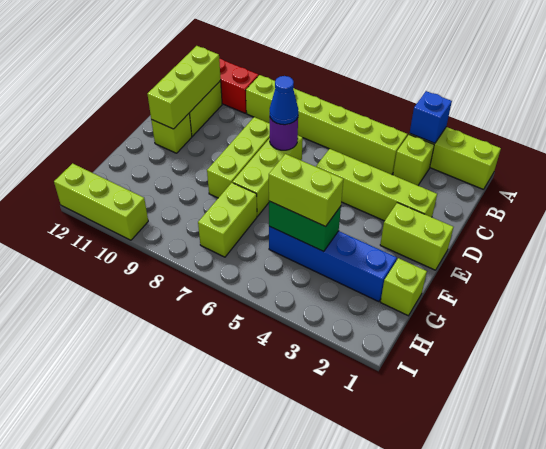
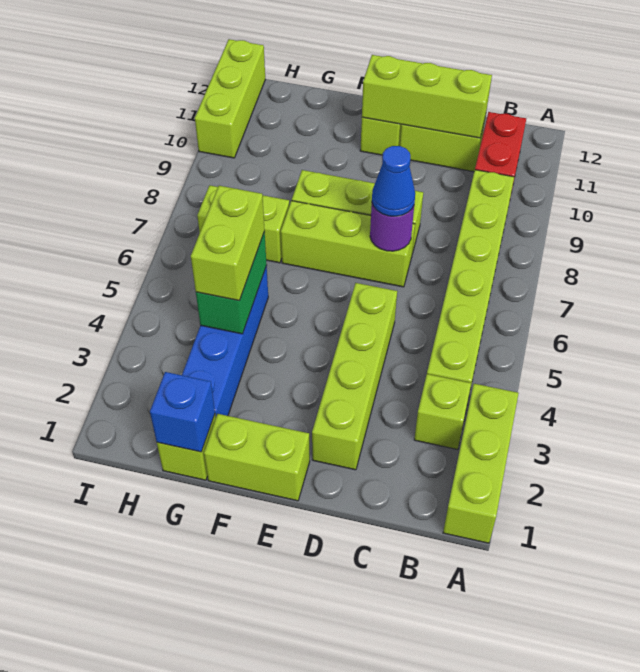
blue brick A3 level 2 -> blue brick G1 level 2
lime brick E1:E2 level 1 -> lime brick E1:F1 level 1

